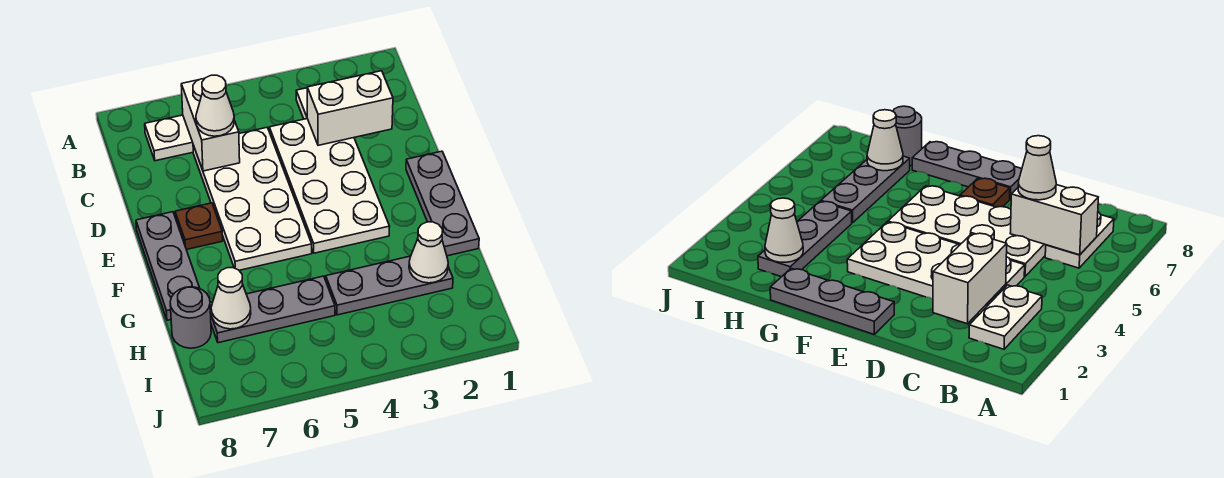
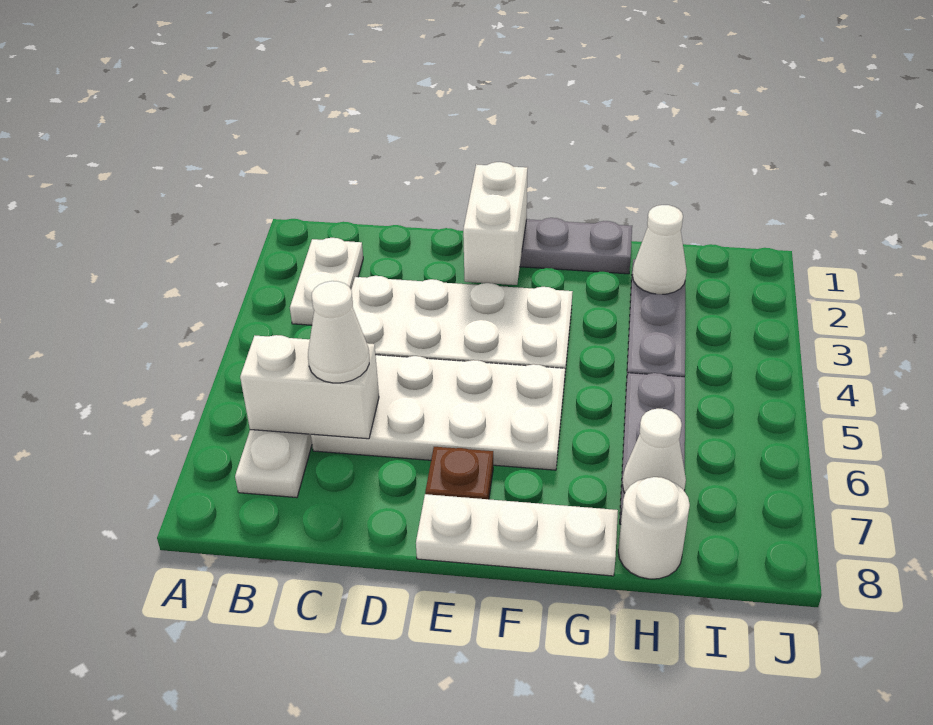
white brick C2:C3 level 2 -> white brick E1:E2 level 2
grey plate E8:G8 level 1 -> white plate E8:G8 level 1
grey round brick H8 level 1 -> white round brick H8 level 1

